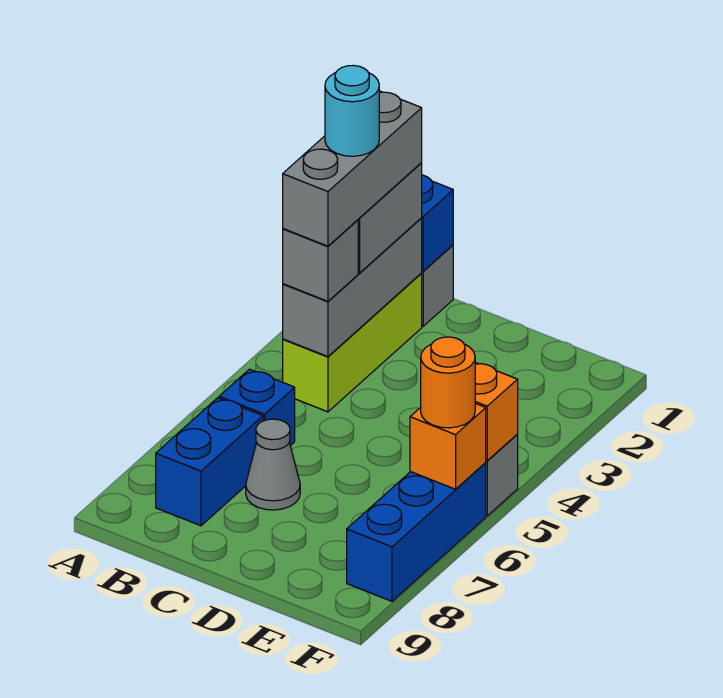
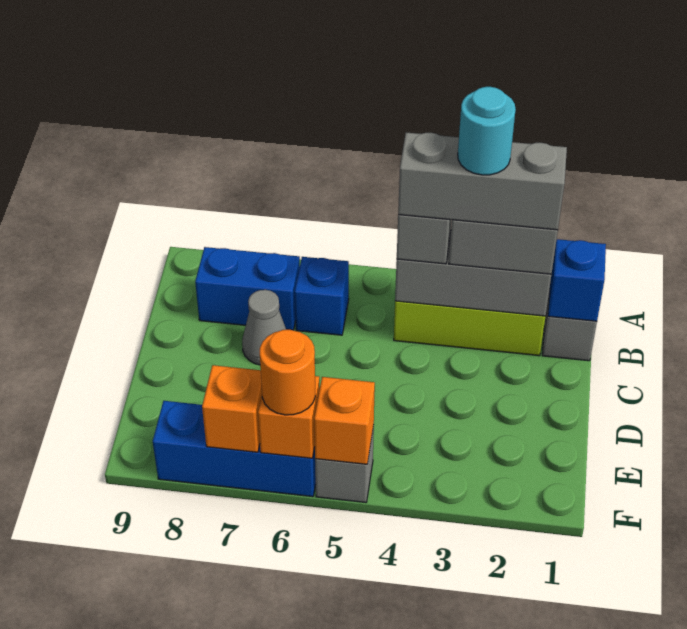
none -> orange brick F7 level 2

